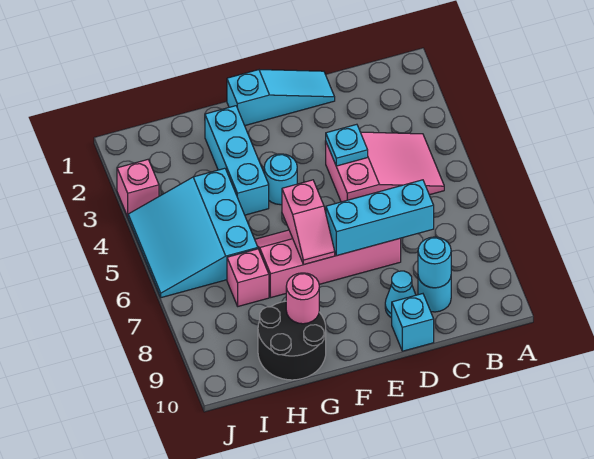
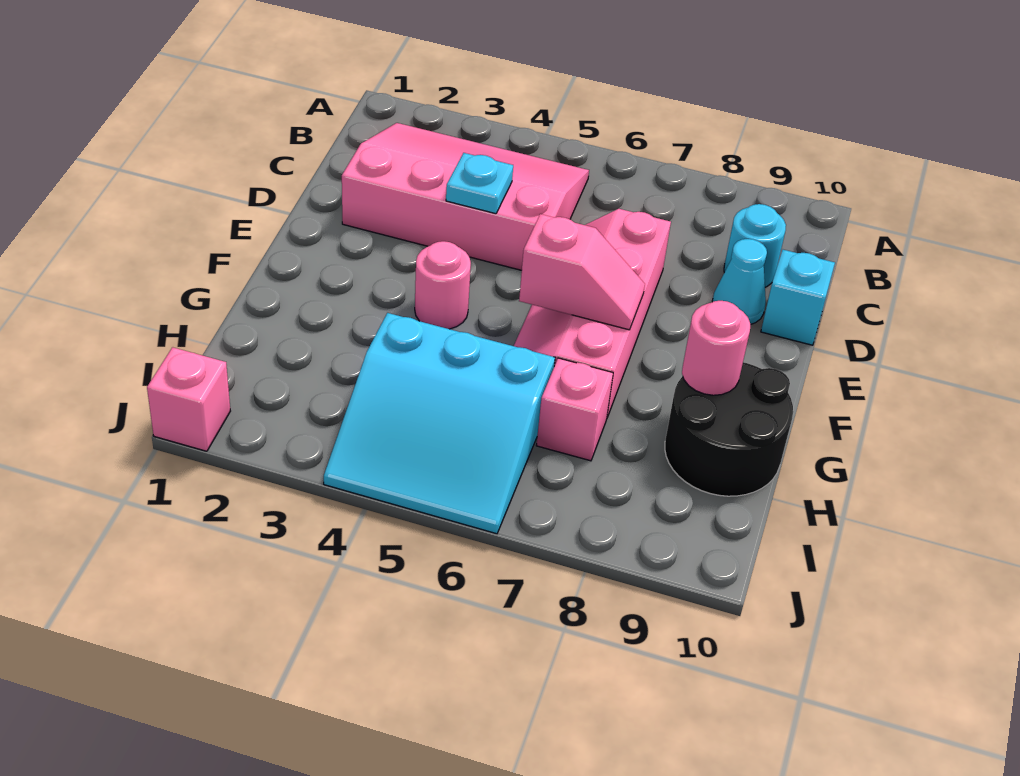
pink slope B4:D5 level 1 top D -> pink slope B2:D5 level 1 top D
cyan brick C7:E7 level 2 -> none
cyan round brick C9 level 2 -> none
cyan slope D1:F1 level 1 top F -> none
cyan round brick F4 level 1 -> pink round brick F4 level 1
cyan brick G2:G4 level 1 -> none
pink brick J3 level 1 -> pink brick J1 level 1

